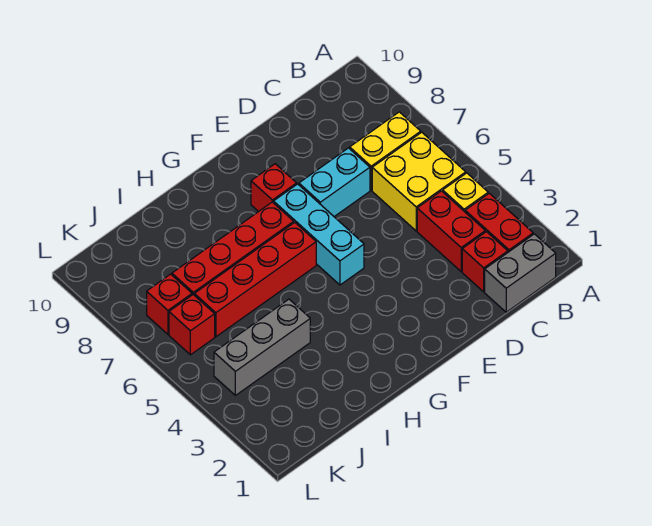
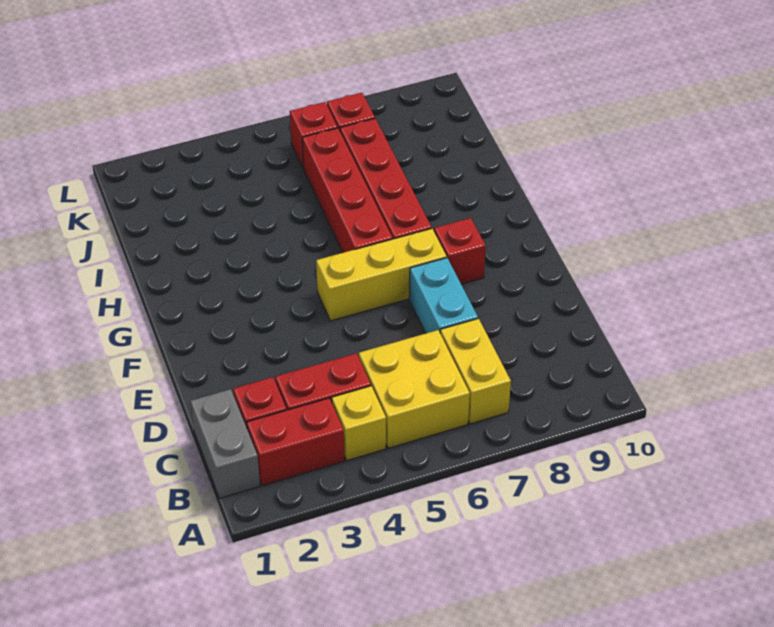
cyan brick F5:F7 level 1 -> yellow brick F5:F7 level 1
grey brick I4:K4 level 1 -> none

